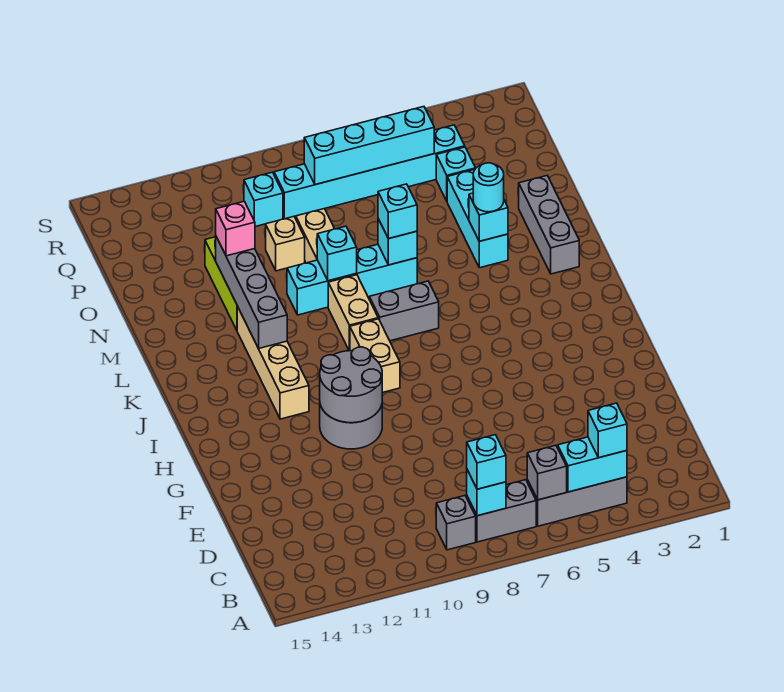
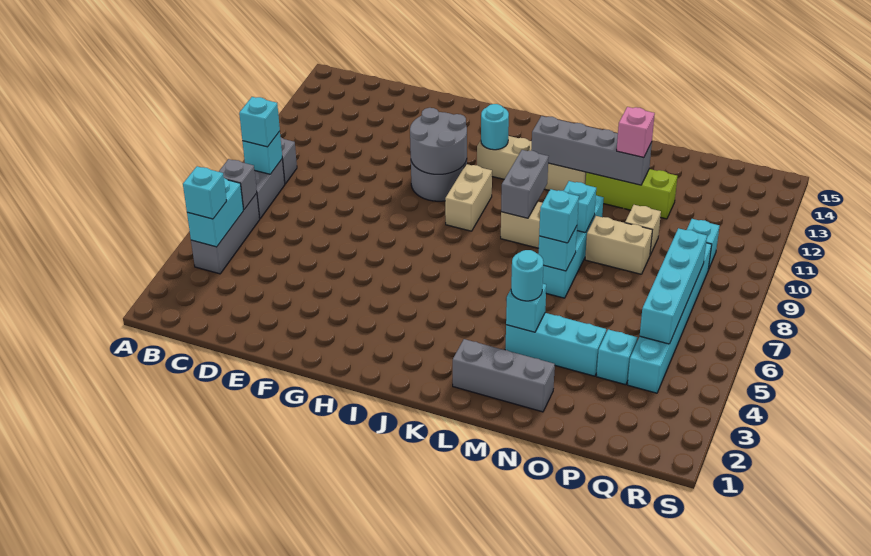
tan brick I9:J9 level 1 -> tan brick I9:I10 level 1
none -> cyan round brick I12 level 2
grey brick K7:K8 level 1 -> grey brick K9:K10 level 2

